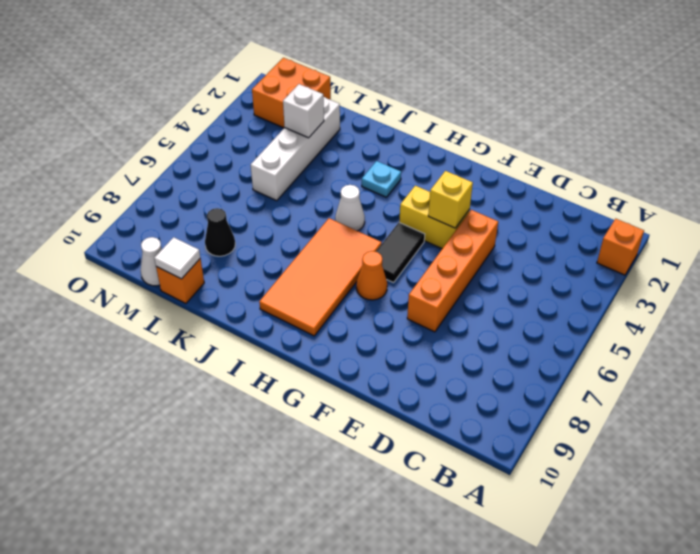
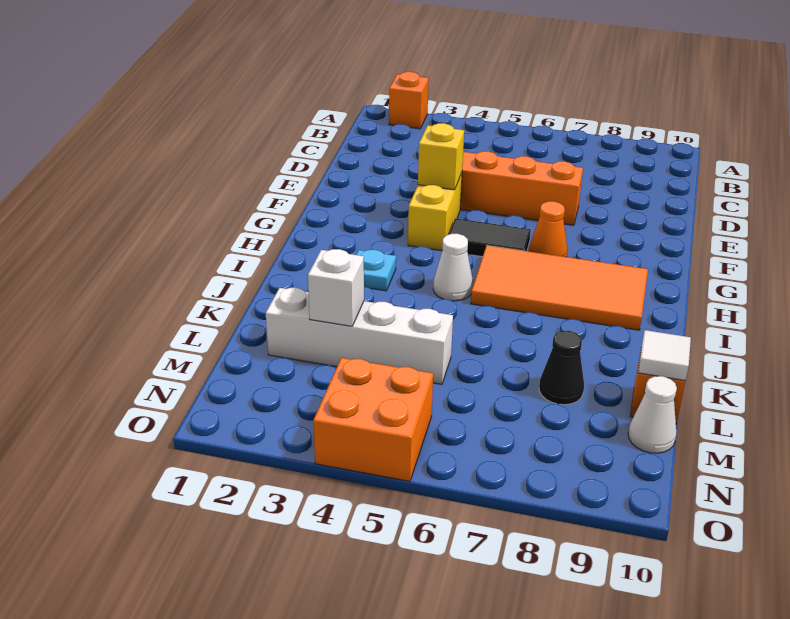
orange brick M1:N2 level 1 -> orange brick N4:O5 level 1

